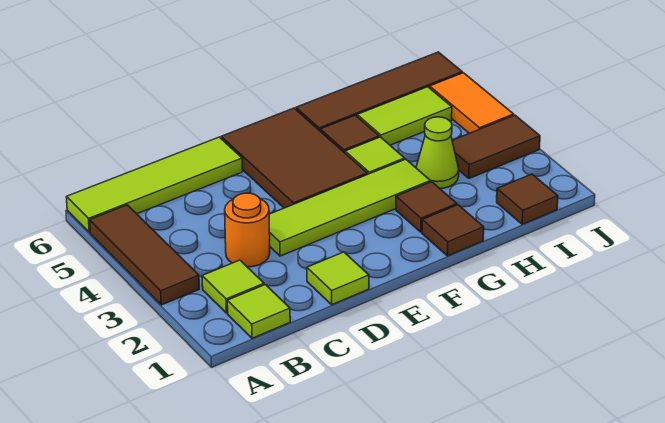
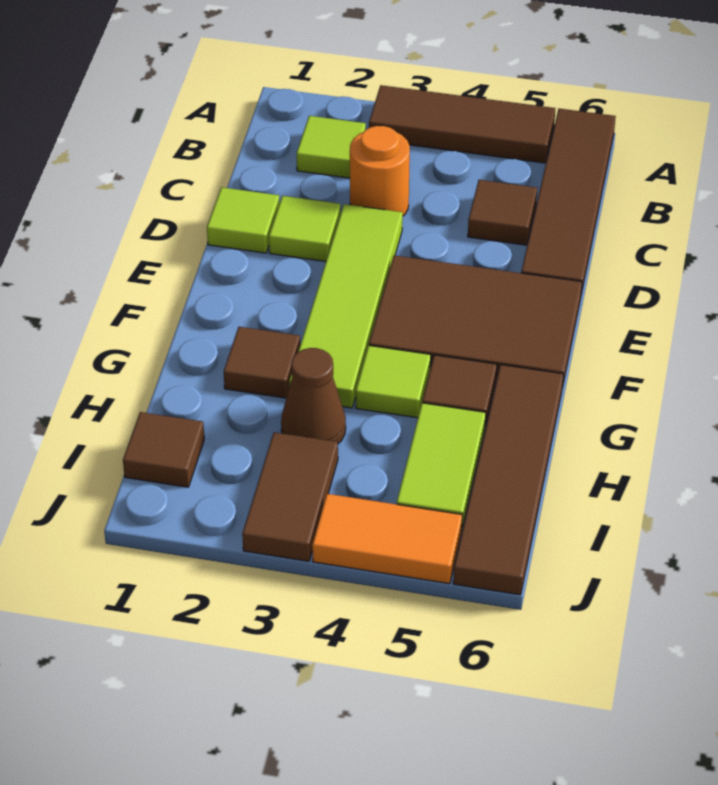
lime tile A6:D6 level 1 -> brown tile A6:D6 level 1
lime tile B1 level 1 -> lime tile D2 level 1
brown tile G1 level 1 -> brown tile C5 level 1
lime cone H3 level 1 -> brown cone H3 level 1

